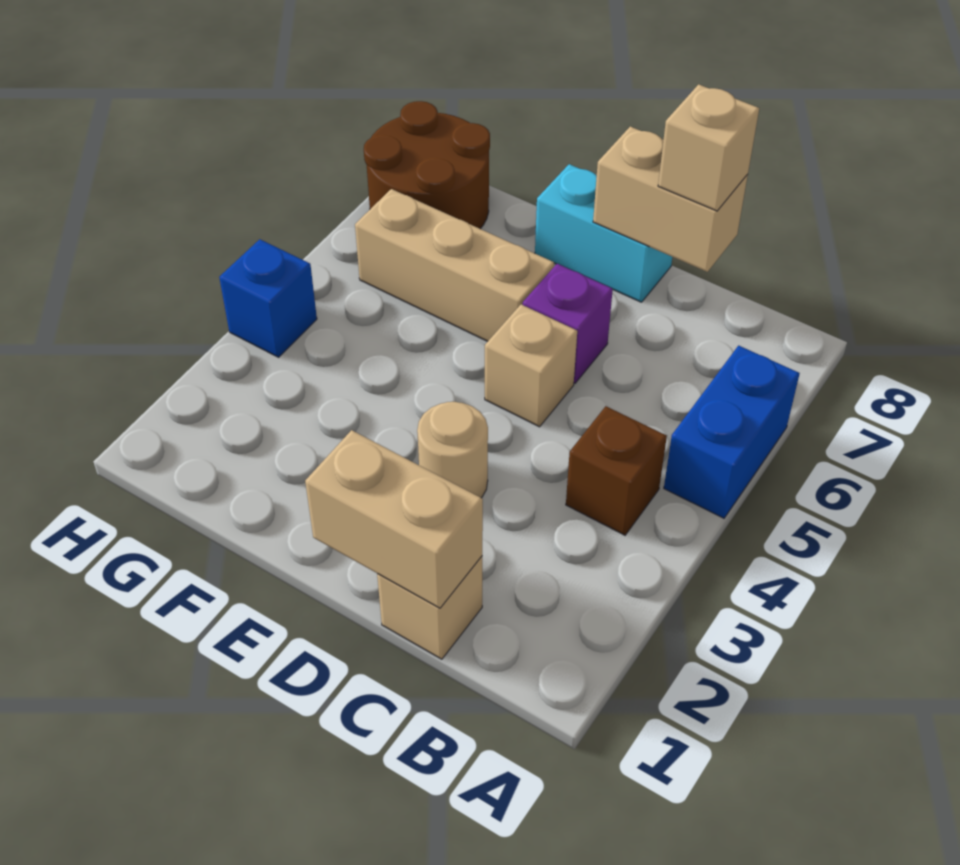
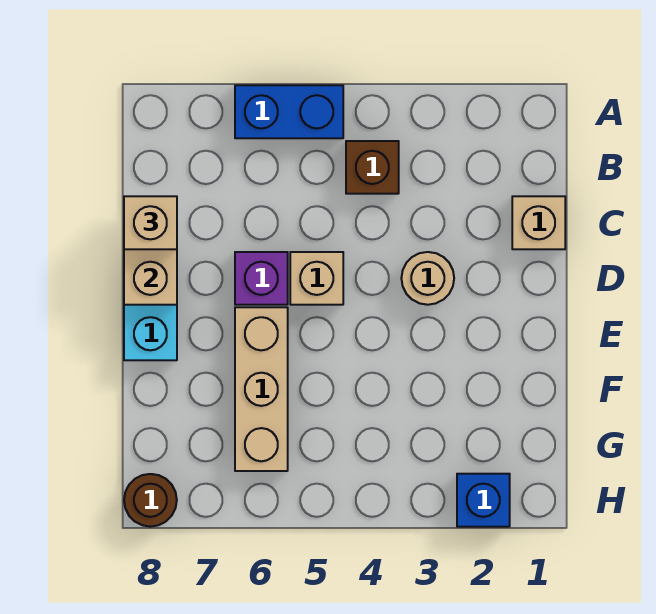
tan brick C1:D1 level 2 -> none
brown round brick G7:H8 level 1 -> brown round brick H8 level 1
blue brick H4 level 1 -> blue brick H2 level 1

